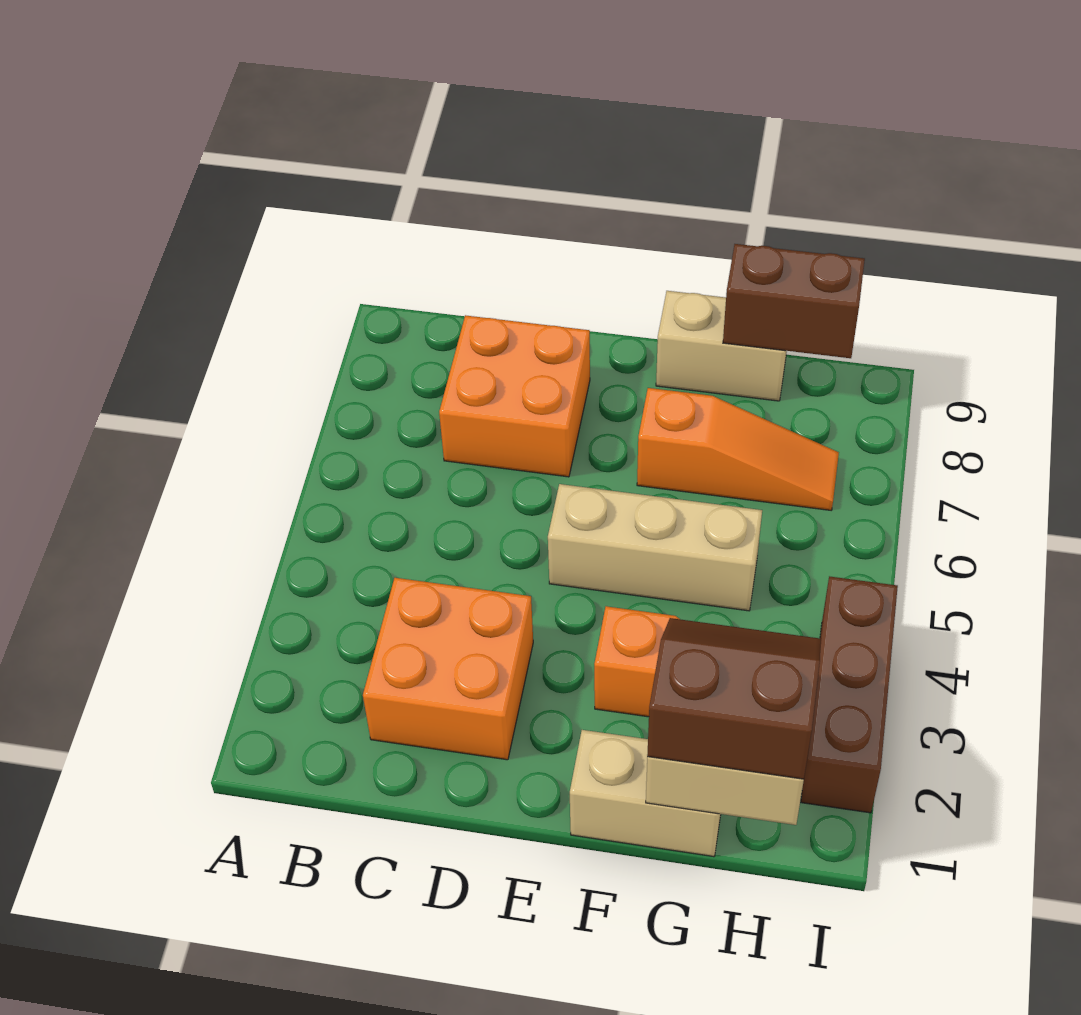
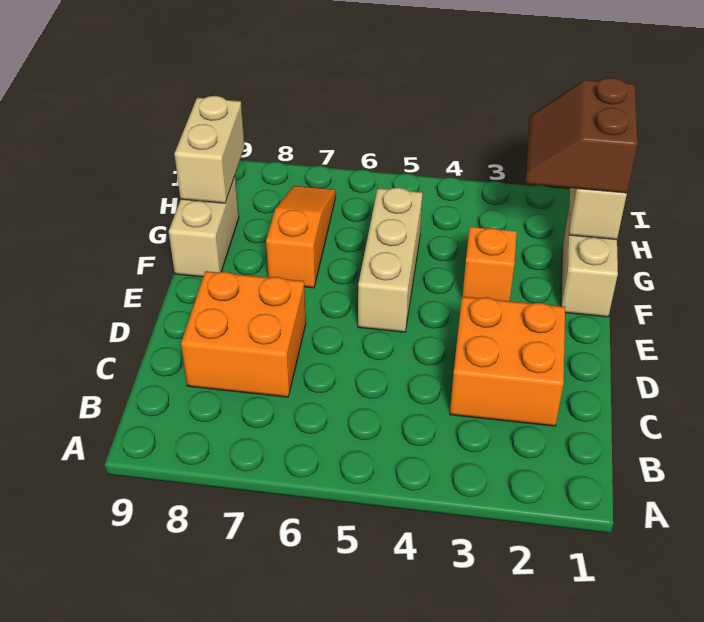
brown brick G9:H9 level 2 -> tan brick G9:H9 level 2
brown brick I2:I4 level 1 -> none

